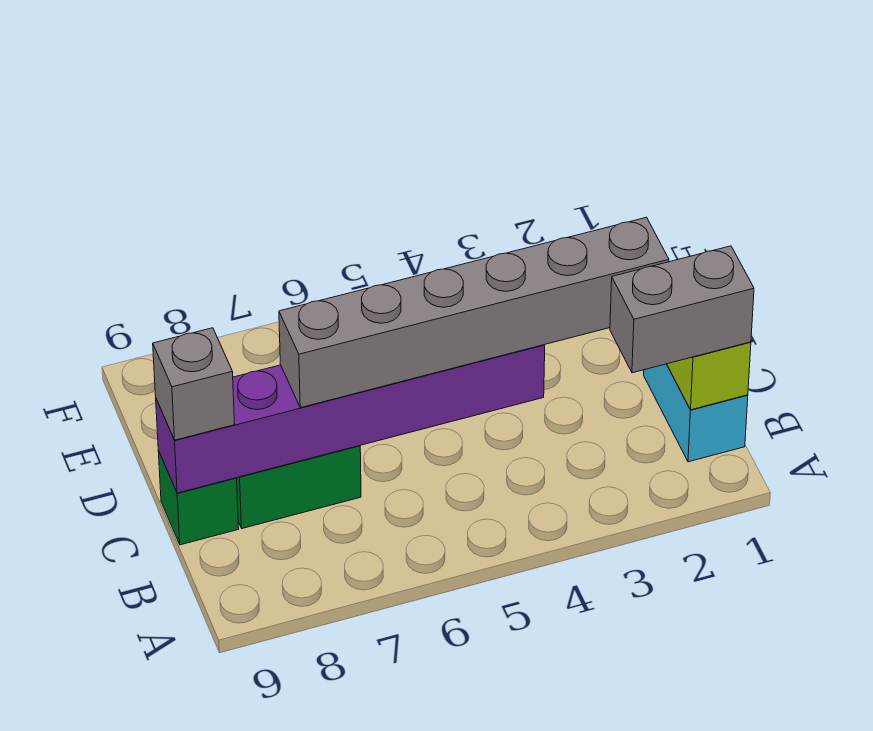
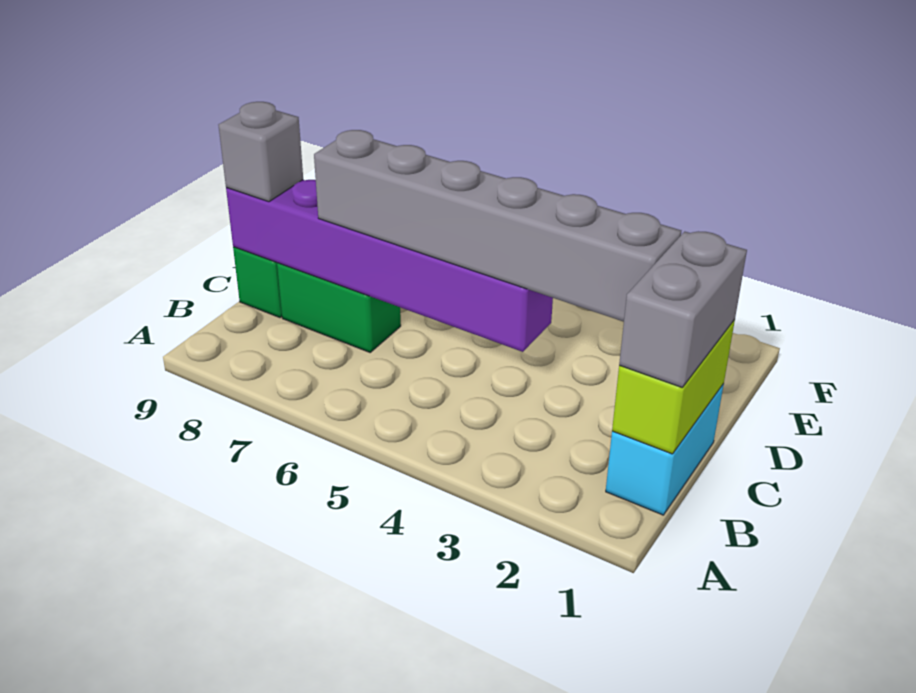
grey brick B1:B2 level 3 -> grey brick B1:C1 level 3

